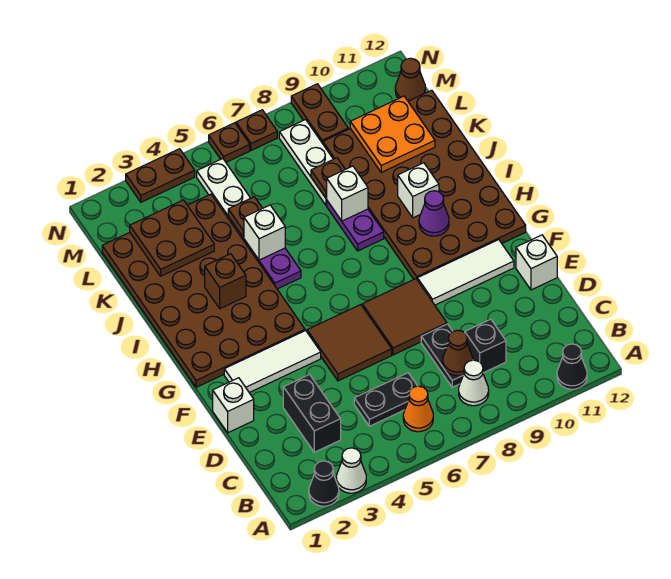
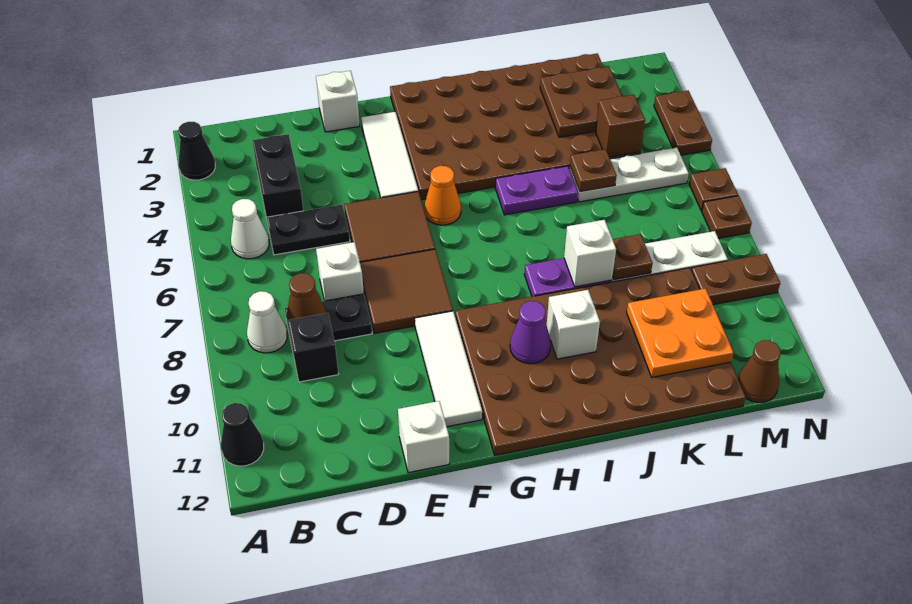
white cone A3 level 1 -> white cone B5 level 1
orange cone B6 level 1 -> orange cone G5 level 1
black brick C3:D3 level 1 -> black brick C3:C4 level 1
black plate C5:C6 level 1 -> black plate C5:D5 level 1
brown brick I3 level 2 -> brown brick L4 level 2
white brick J5 level 2 -> white brick D7 level 1

